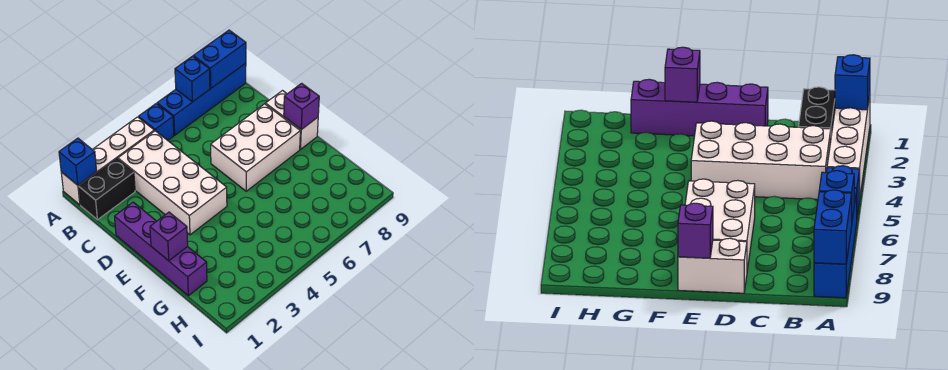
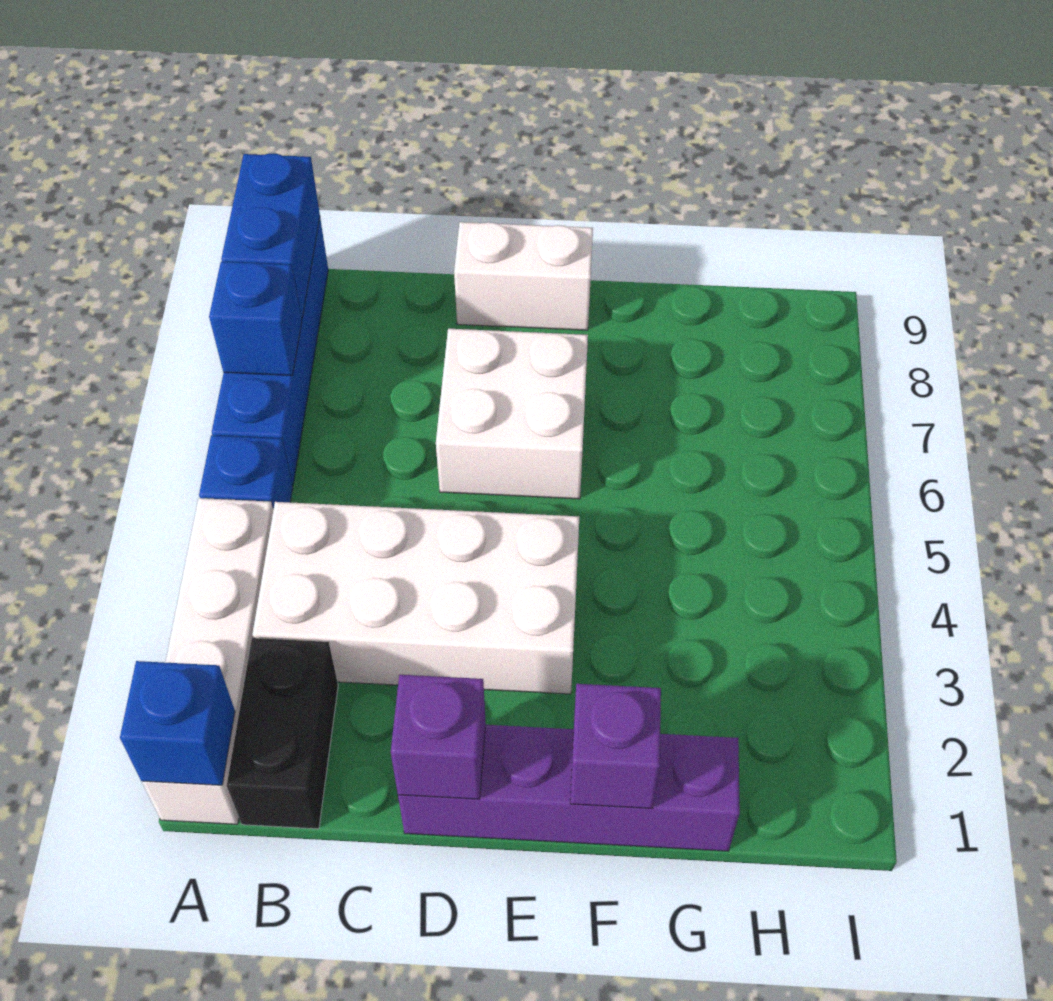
white brick D6:E8 level 1 -> white brick D6:E7 level 1
purple brick E9 level 2 -> purple brick D1 level 2

